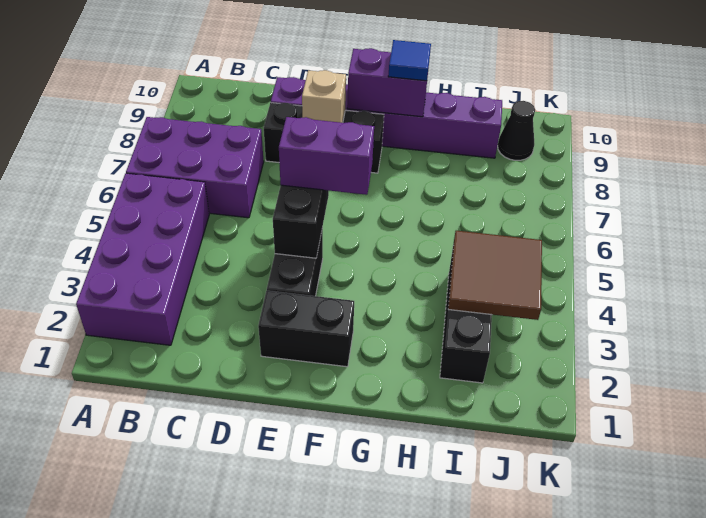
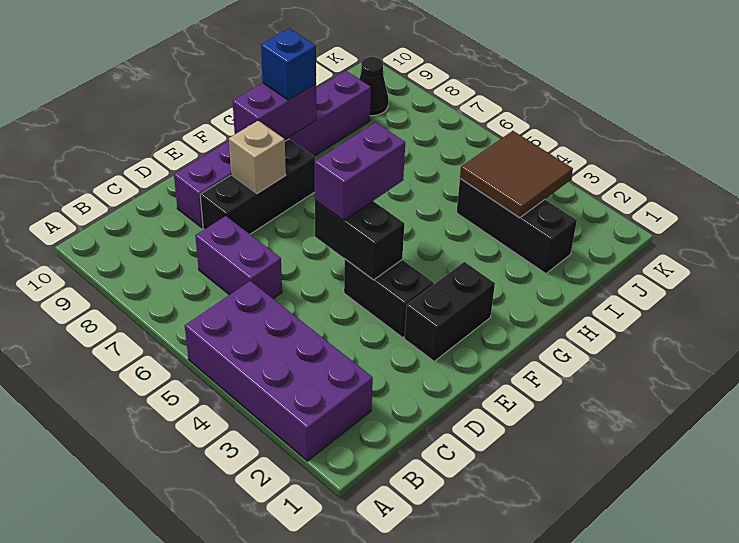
purple brick A6:C7 level 1 -> purple brick C6:C7 level 1
blue tile G9 level 3 -> blue brick G9 level 3

